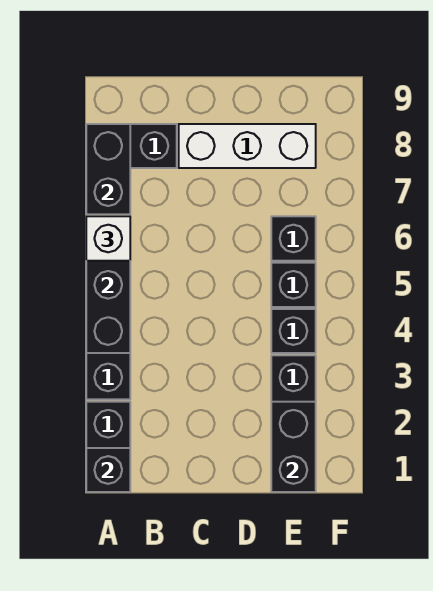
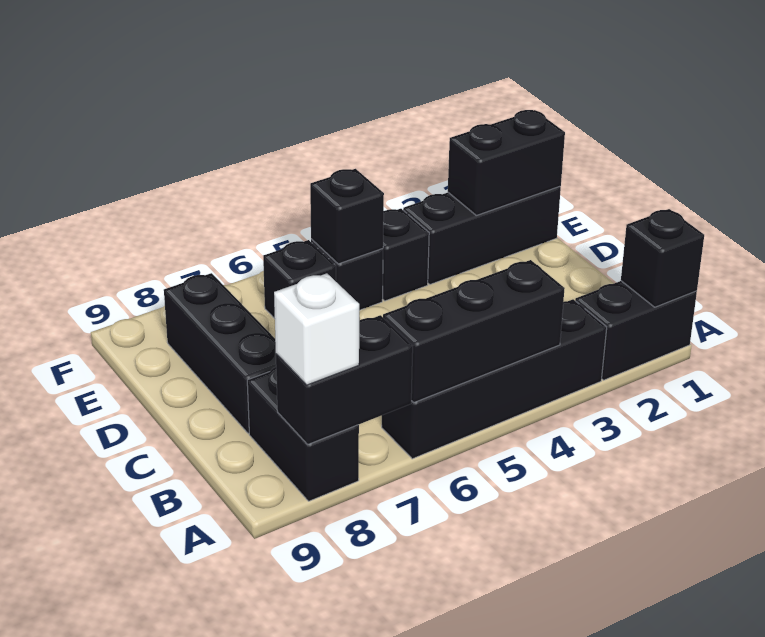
white brick A6 level 3 -> white brick A8 level 3
white brick C8:E8 level 1 -> black brick C8:E8 level 1
none -> black brick E5 level 2

